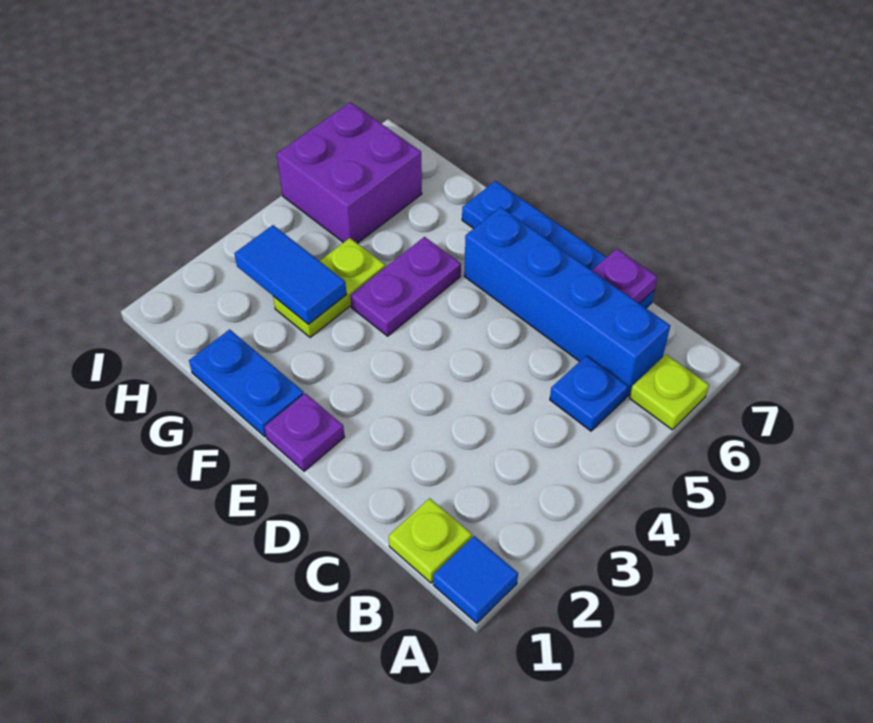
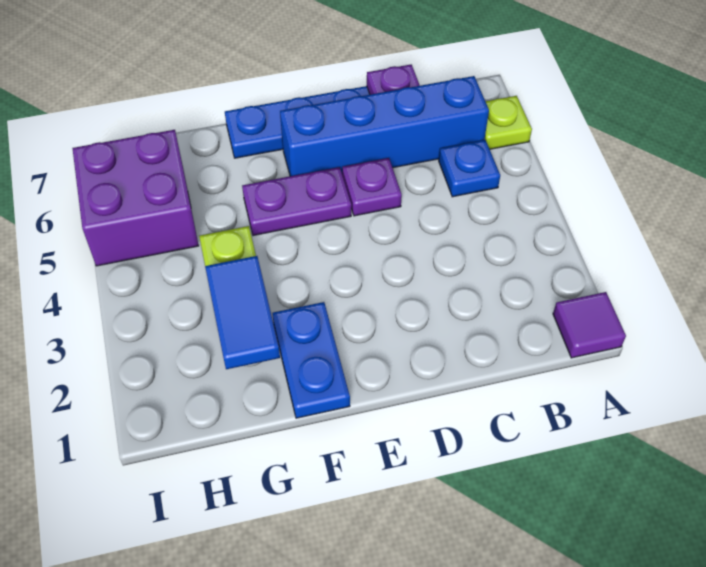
blue tile A1 level 1 -> purple tile A1 level 1
lime plate B1 level 1 -> none
purple plate E1 level 1 -> purple plate D5 level 1
blue plate F1:G1 level 1 -> blue plate F1:F2 level 1
purple plate F4:F5 level 1 -> purple plate E5:F5 level 1
blue tile G3:H3 level 2 -> blue tile G2:G3 level 2

